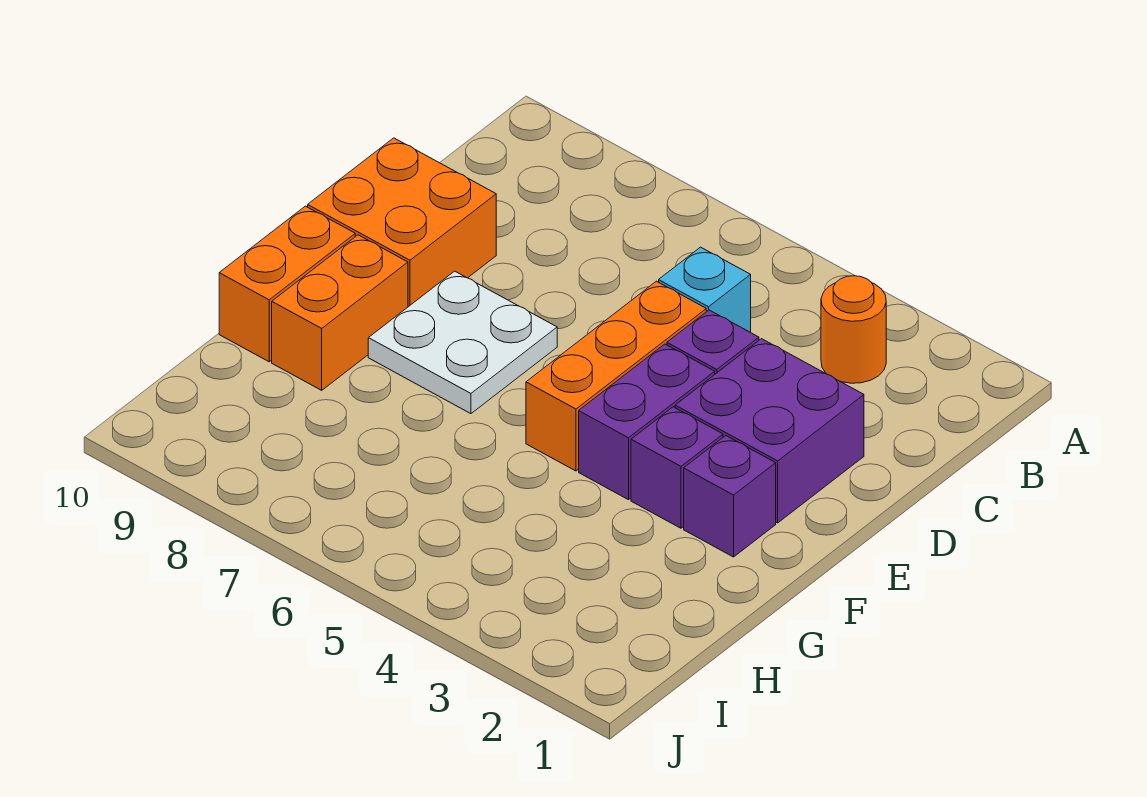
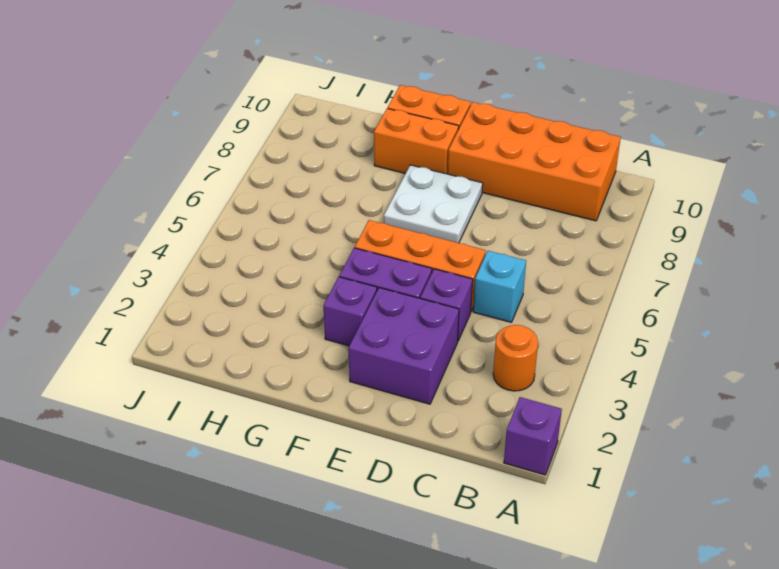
orange brick D9:E10 level 1 -> orange brick B9:E10 level 1
purple brick F2 level 1 -> purple brick A1 level 1

